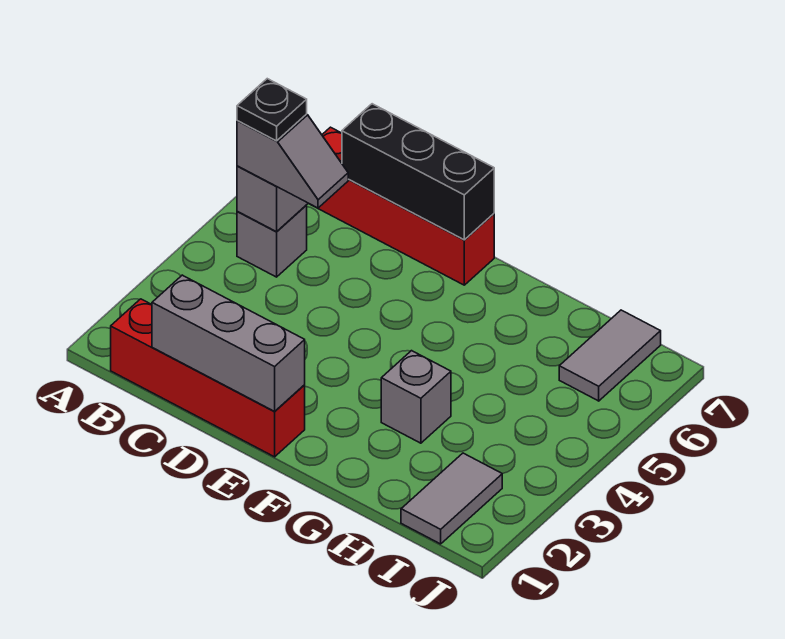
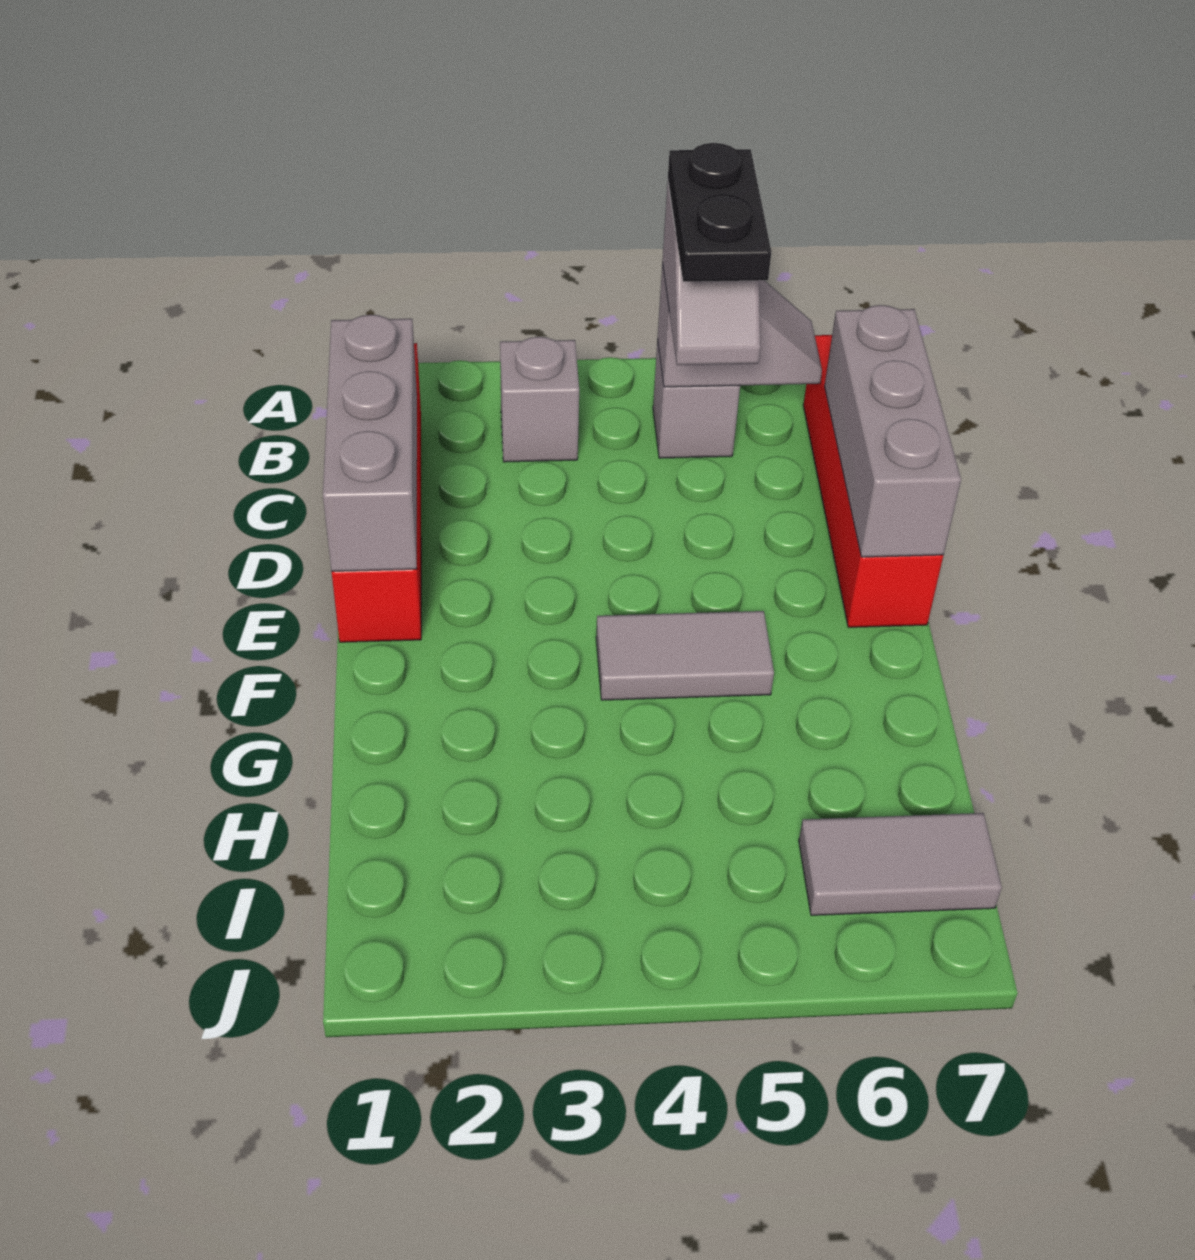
black plate B5 level 4 -> black plate B5:C5 level 4
black brick C7:E7 level 2 -> grey brick C7:E7 level 2
grey brick G3 level 1 -> grey brick B3 level 1
grey tile I1:I2 level 1 -> grey tile F4:F5 level 1

